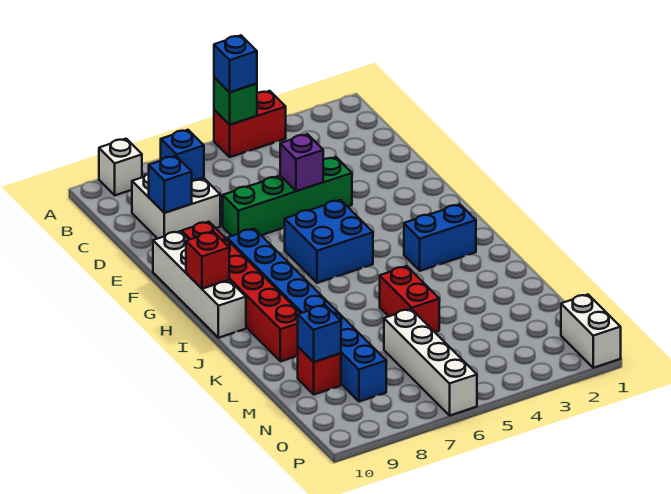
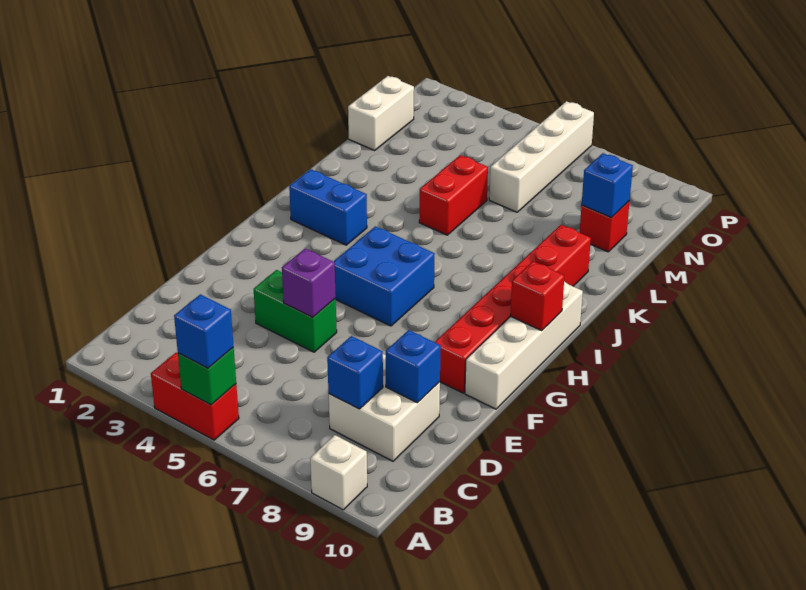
green brick E4:E7 level 1 -> green brick E4:E5 level 1
blue brick G8:N8 level 1 -> none
white brick O1:P1 level 1 -> white brick M1:N1 level 1

